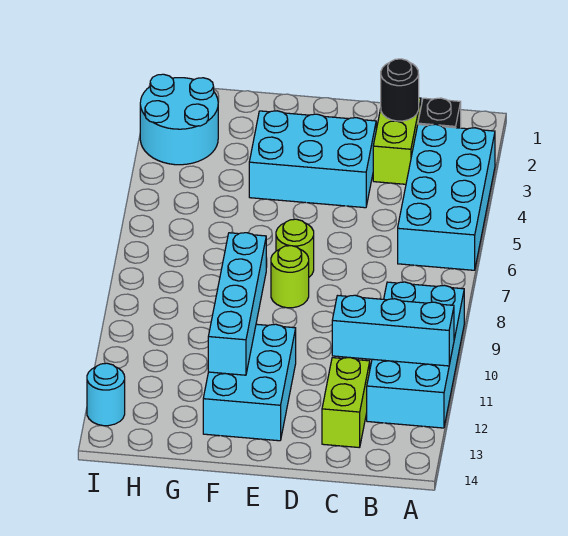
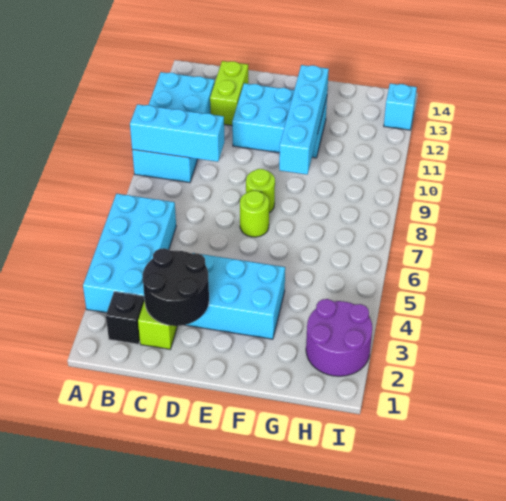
cyan brick A11:C11 level 2 -> cyan brick A9:C9 level 2
black round brick C2 level 2 -> black round brick C2:D3 level 2
cyan brick E11:F13 level 1 -> cyan brick D11:F12 level 1
cyan round brick H2:I3 level 1 -> purple round brick H2:I3 level 1
cyan round brick I13 level 1 -> cyan brick I13 level 1

